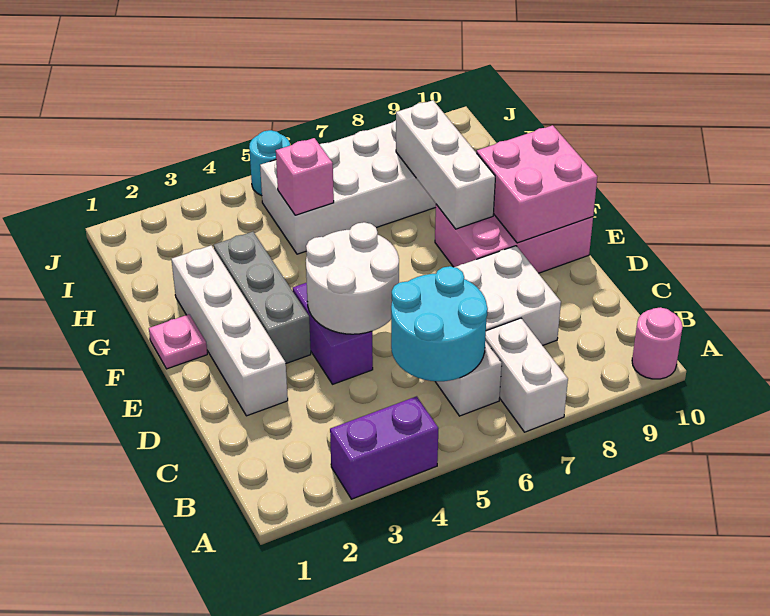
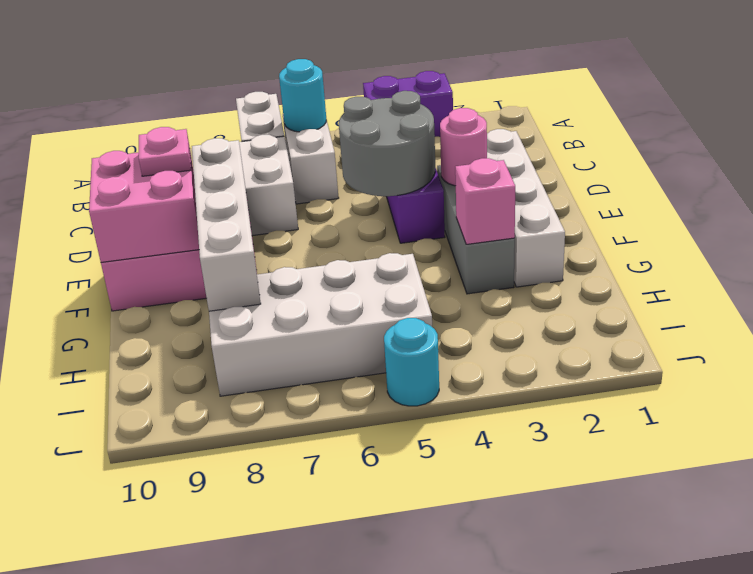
pink round brick A10 level 1 -> pink round brick E3 level 2
cyan round brick B5:C6 level 2 -> cyan round brick B6 level 2
white round brick D4:E5 level 2 -> grey round brick D4:E5 level 2
pink plate F1 level 1 -> pink plate E9 level 3
white brick F8:H8 level 2 -> white brick E8:H8 level 2
pink brick H5 level 2 -> pink brick G3 level 2

